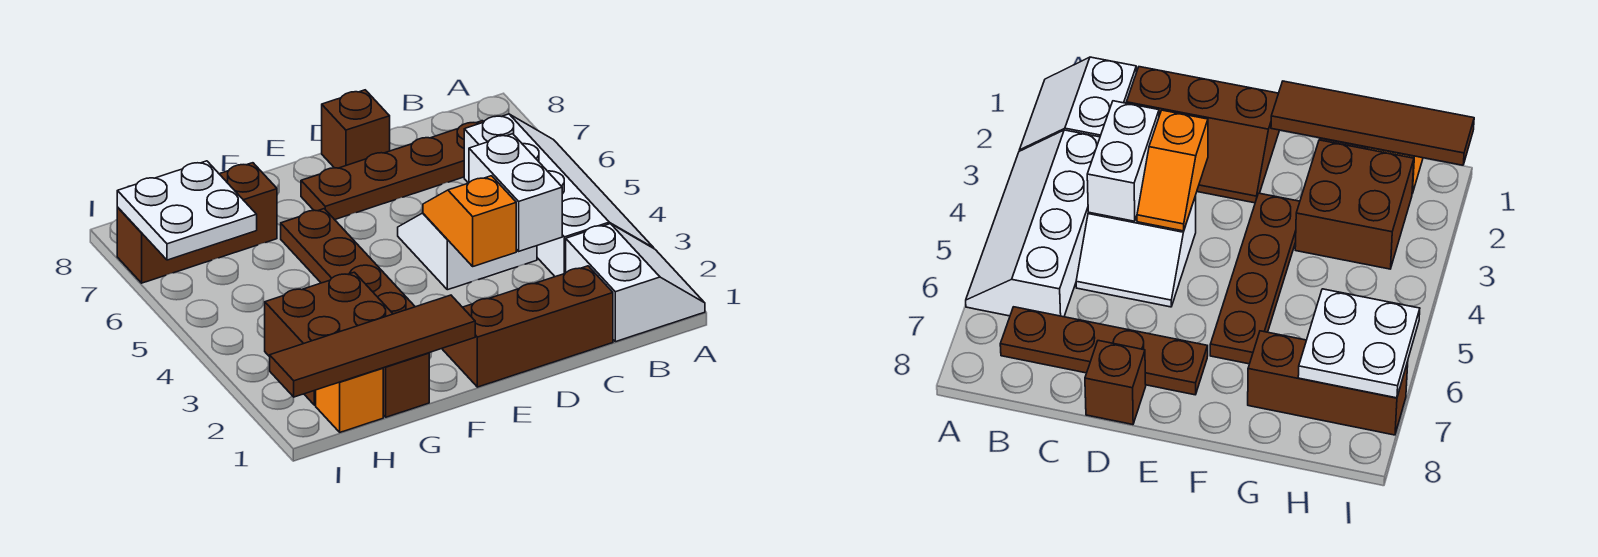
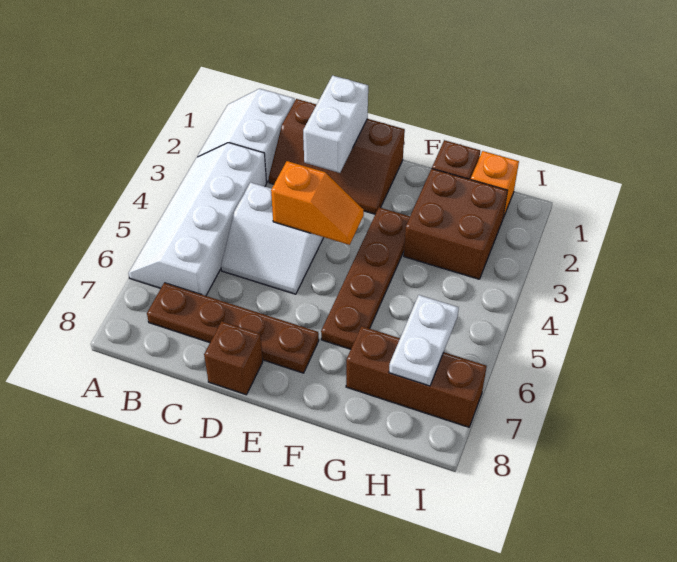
white brick C3:C4 level 2 -> white brick D1:D2 level 2
orange slope D3:D4 level 2 top 3 -> orange slope D4:E4 level 2 top D
brown tile F1:I1 level 2 -> none
white plate H6:I7 level 2 -> white plate H6:H7 level 2

